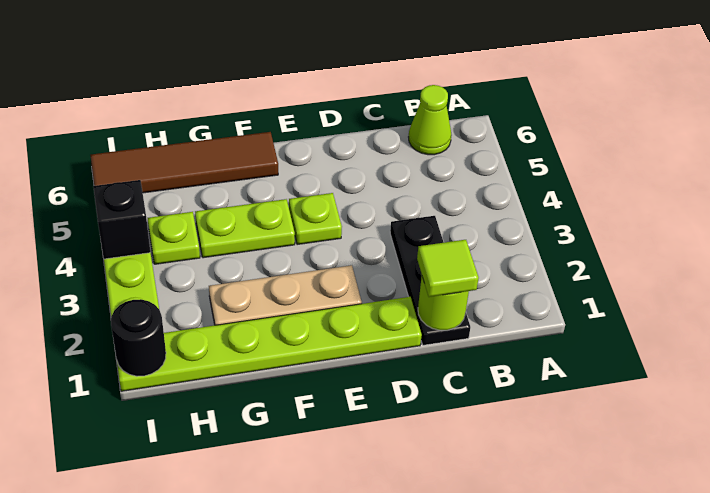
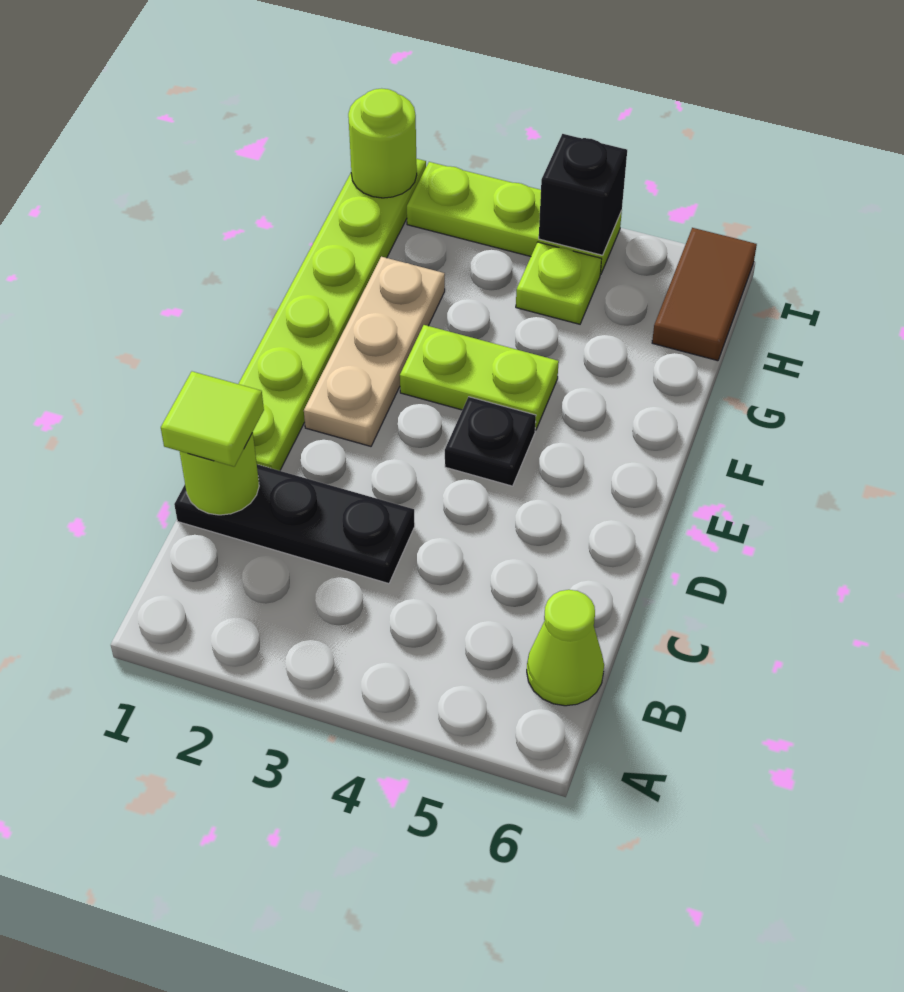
lime plate E4 level 1 -> black plate E4 level 1
lime plate F4:G4 level 1 -> lime plate F3:F4 level 1
brown tile F6:I6 level 1 -> brown tile H6:I6 level 1
black round brick I1 level 2 -> lime round brick I1 level 2

